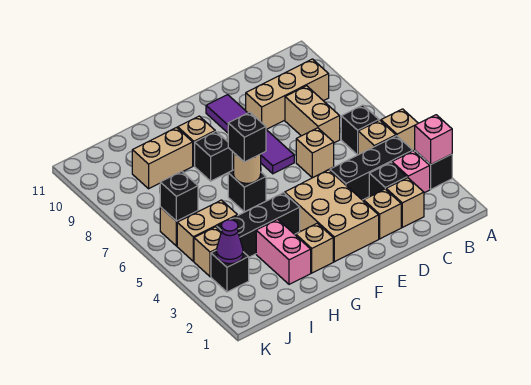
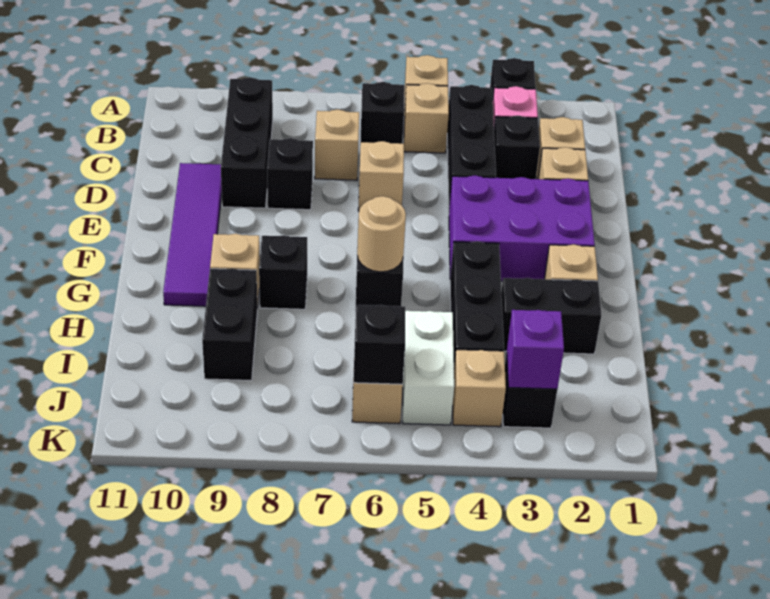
pink brick A3 level 2 -> none
tan brick B9:D9 level 1 -> black brick B9:D9 level 1
tan brick C7:C8 level 1 -> tan brick C7 level 1
tan brick E2:F4 level 1 -> purple brick E2:F4 level 1
purple tile E7:E10 level 1 -> purple tile D10:G10 level 1
black brick G6 level 3 -> black brick D8 level 1
pink brick H2:H3 level 1 -> black brick H2:H3 level 1
tan brick H9:I9 level 1 -> black brick H9:I9 level 1
tan brick I5:J5 level 1 -> white brick I5:J5 level 1
purple cone J3 level 2 -> purple brick J3 level 2

